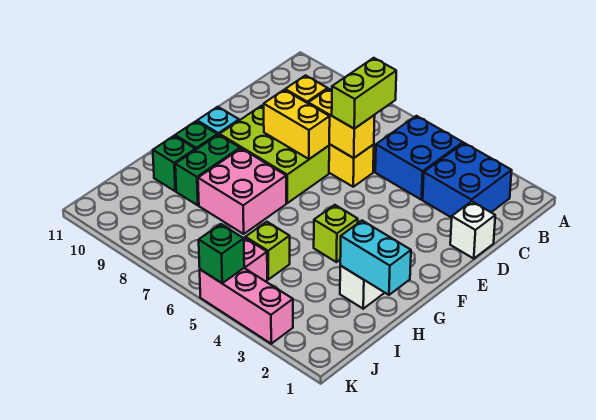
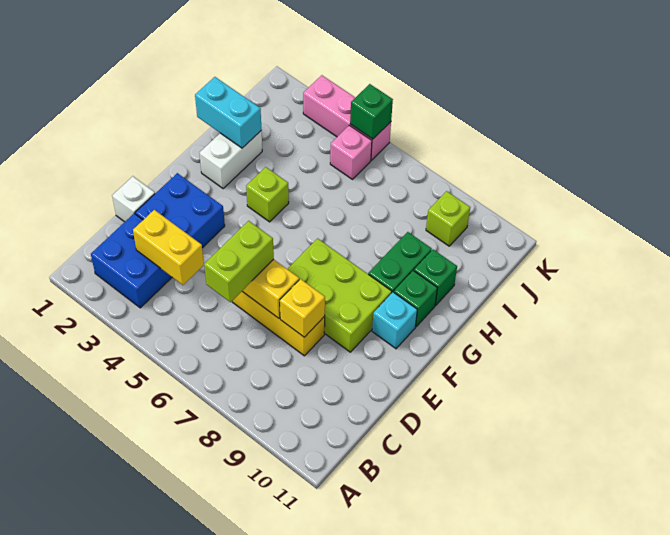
blue brick B4:C5 level 1 -> blue brick D2:E3 level 1
yellow brick E7:E8 level 2 -> yellow brick C3:C4 level 2
pink brick G7:H8 level 1 -> none
lime brick I5 level 1 -> lime brick J9 level 1

